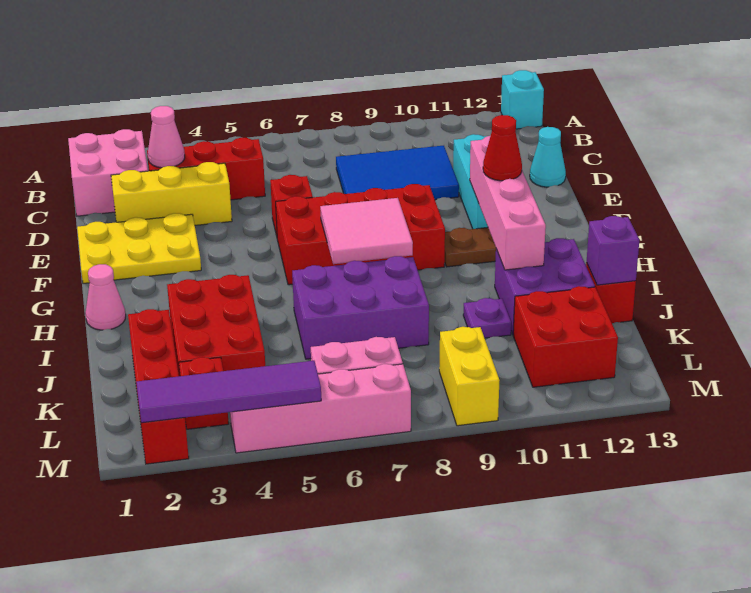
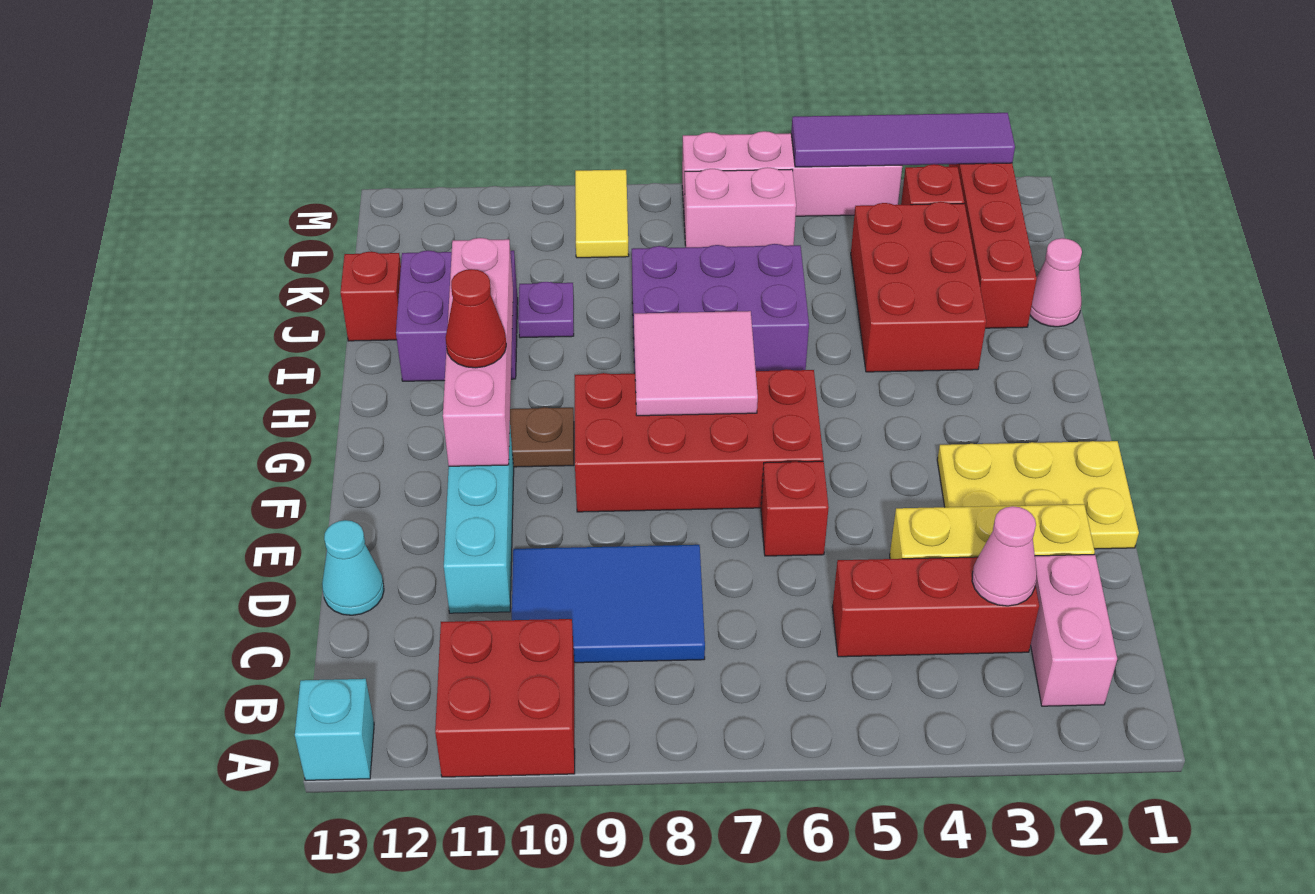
pink brick B1:C2 level 1 -> pink brick B2:C2 level 1
pink cone H1 level 1 -> pink cone J1 level 1
purple brick J13 level 2 -> none
red brick K11:L12 level 1 -> red brick A10:B11 level 1
yellow brick L9:M9 level 1 -> yellow tile L9:M9 level 1

